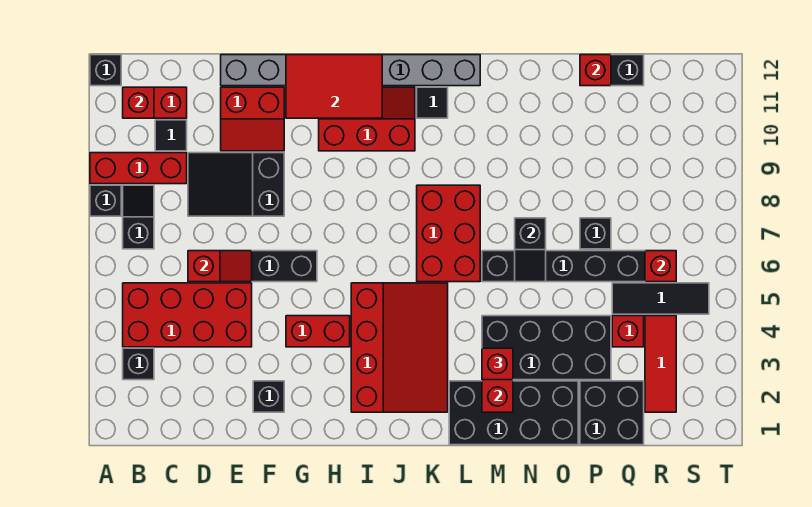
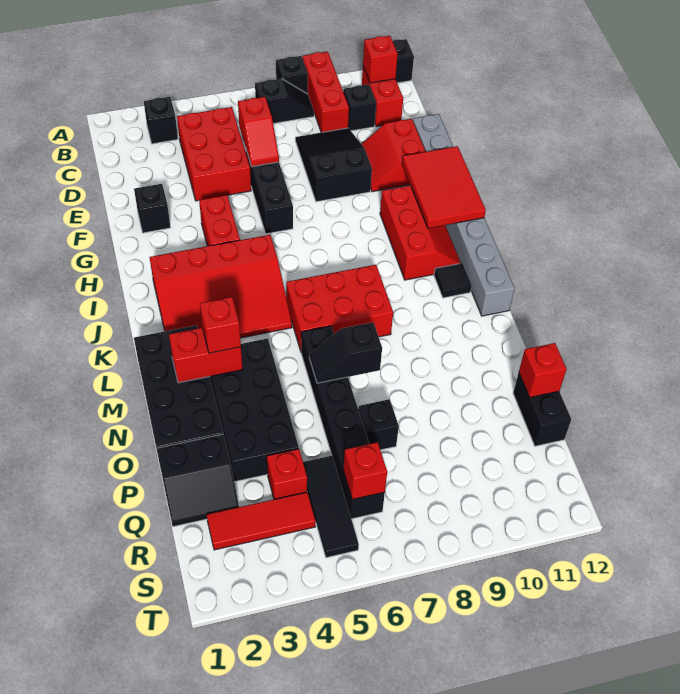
red brick B4:E5 level 1 -> red brick C4:E5 level 1
black tile C10 level 1 -> black brick C10 level 1
black brick P1:Q2 level 1 -> black slope P1:Q2 level 1 top P

